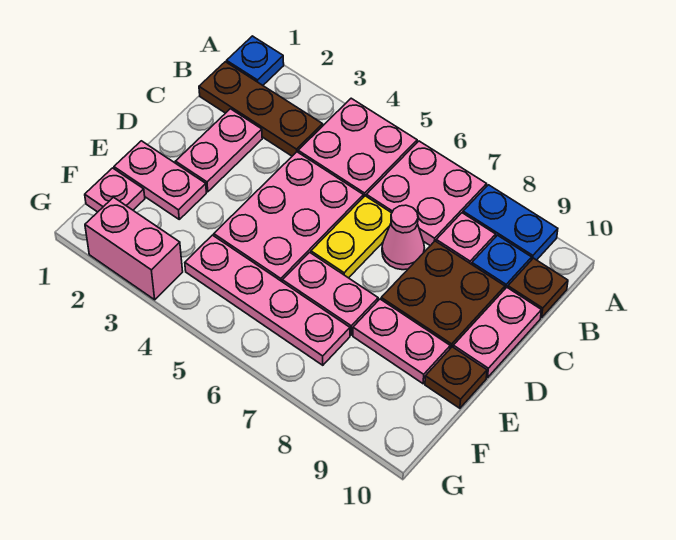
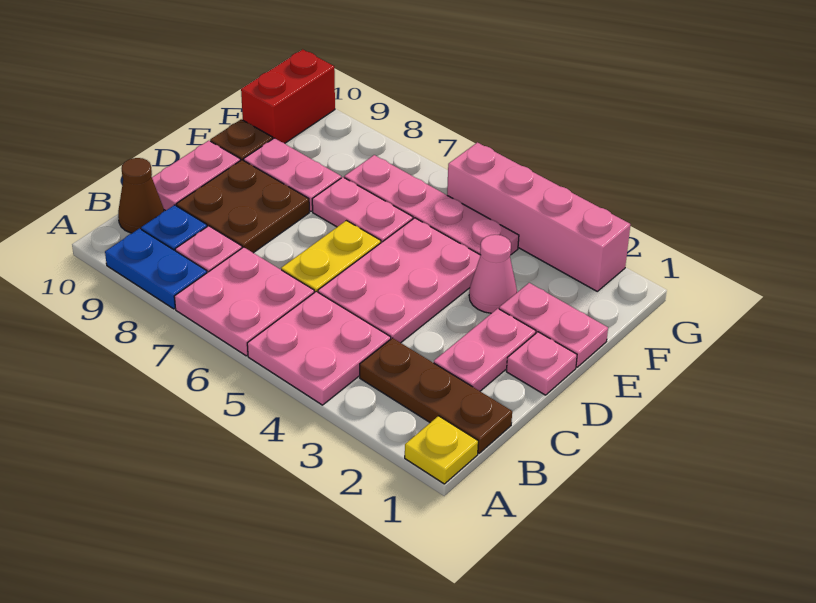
blue plate A1 level 1 -> yellow plate A1 level 1
brown plate B10 level 1 -> brown cone B10 level 1
pink cone C7 level 1 -> pink cone E3 level 1
pink plate F1 level 1 -> pink plate D1 level 1
none -> red brick F10:G10 level 1
pink brick G2:G3 level 1 -> pink brick G2:G5 level 1

